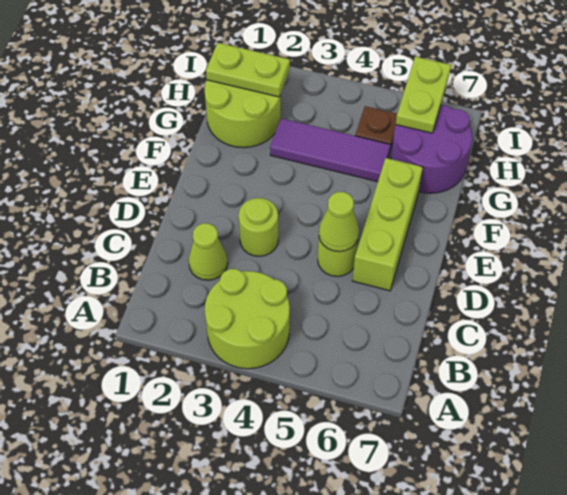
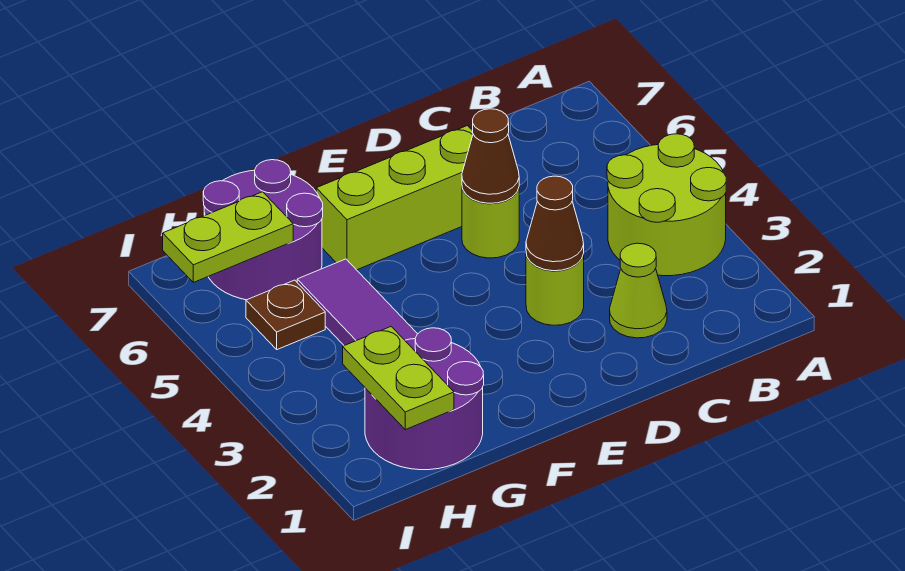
none -> brown cone D3 level 2
lime cone D5 level 2 -> brown cone D5 level 2
lime round brick G1:H2 level 1 -> purple round brick G1:H2 level 1

